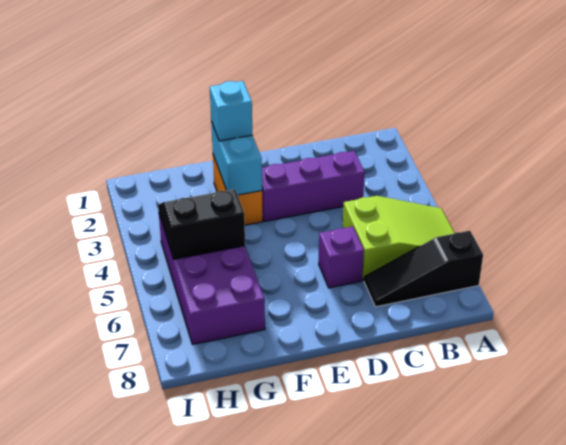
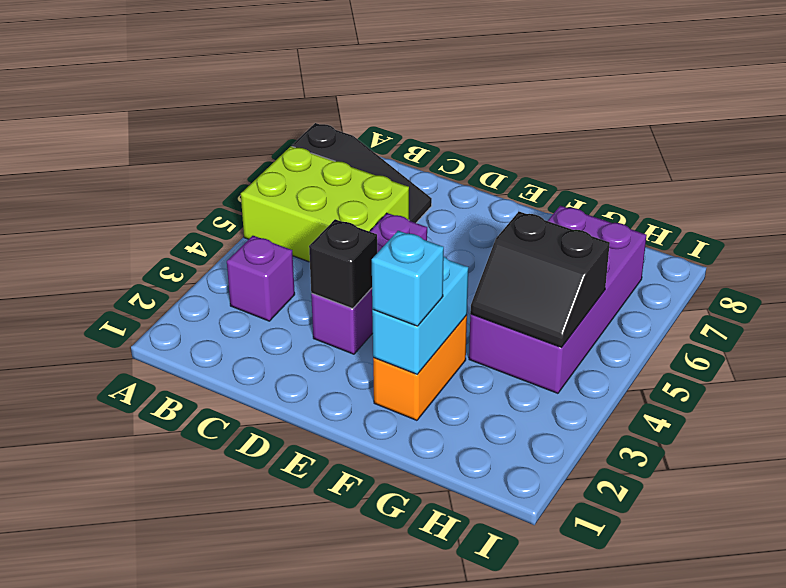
lime slope A5:C6 level 1 top C -> lime brick A5:C6 level 1
purple brick C3:E3 level 1 -> purple brick D3:D5 level 1
none -> black brick D3 level 2
purple brick D6 level 1 -> purple brick B3 level 1

